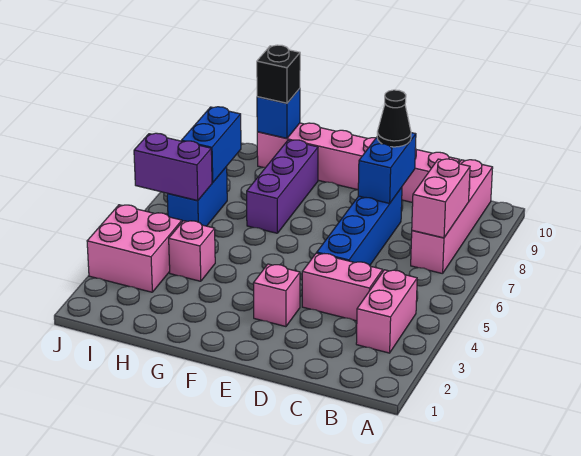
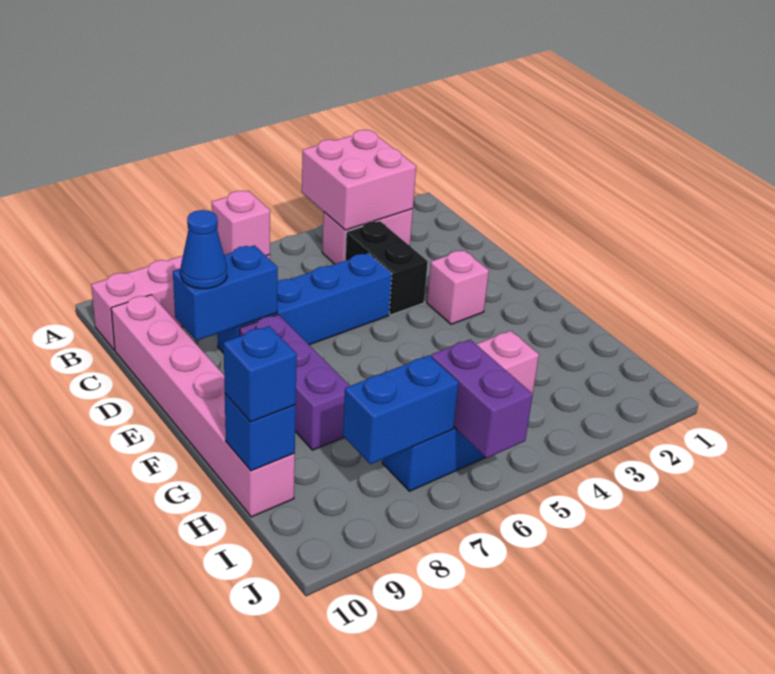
pink brick B7:B8 level 2 -> pink brick B7 level 2
pink brick C4:D4 level 1 -> black brick C4:D4 level 1
black cone D9 level 3 -> blue cone D9 level 3
purple brick G7:G9 level 1 -> purple brick E8:G8 level 1
black brick H10 level 3 -> blue brick H10 level 3
pink brick I3:J4 level 1 -> pink brick A3:B4 level 2

